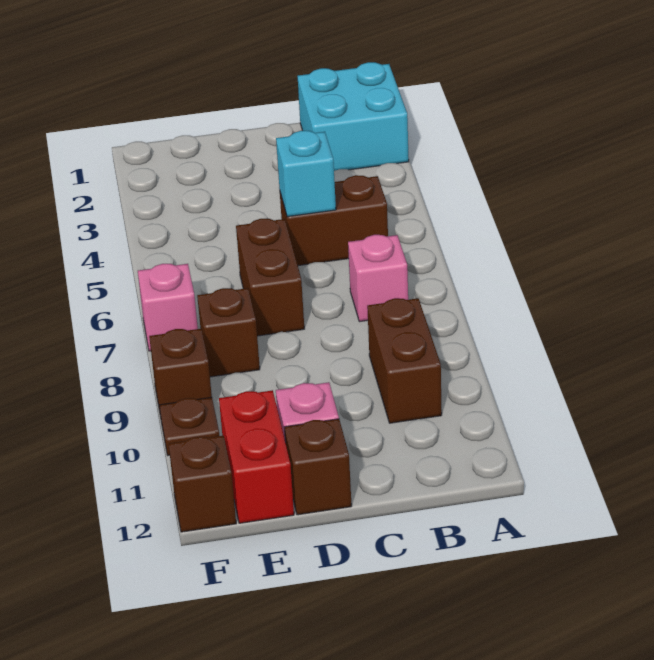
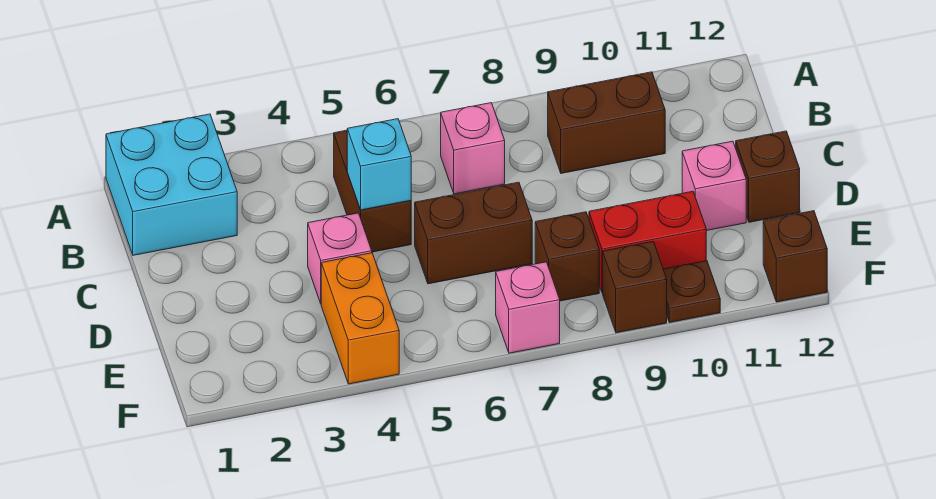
none -> pink brick D4 level 1
none -> orange brick E4:F4 level 1
red brick E11:E12 level 1 -> red brick E9:E10 level 1

